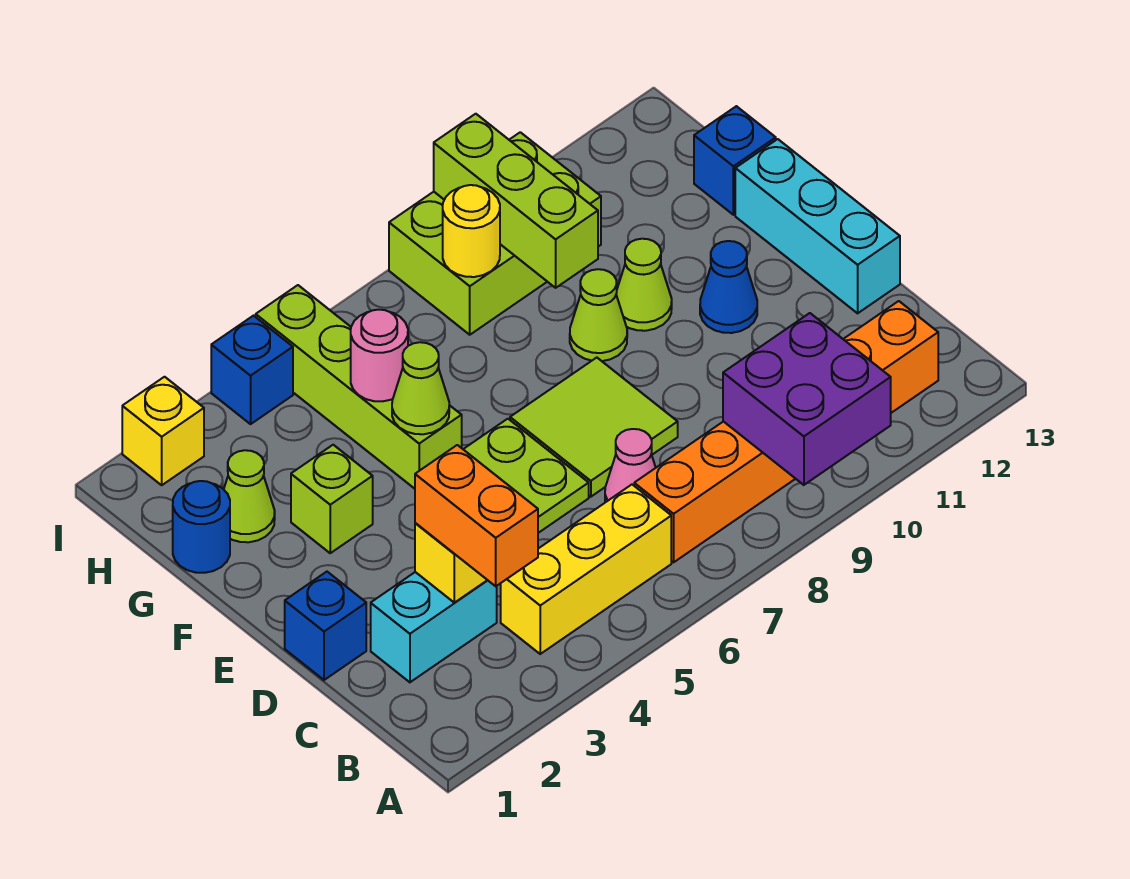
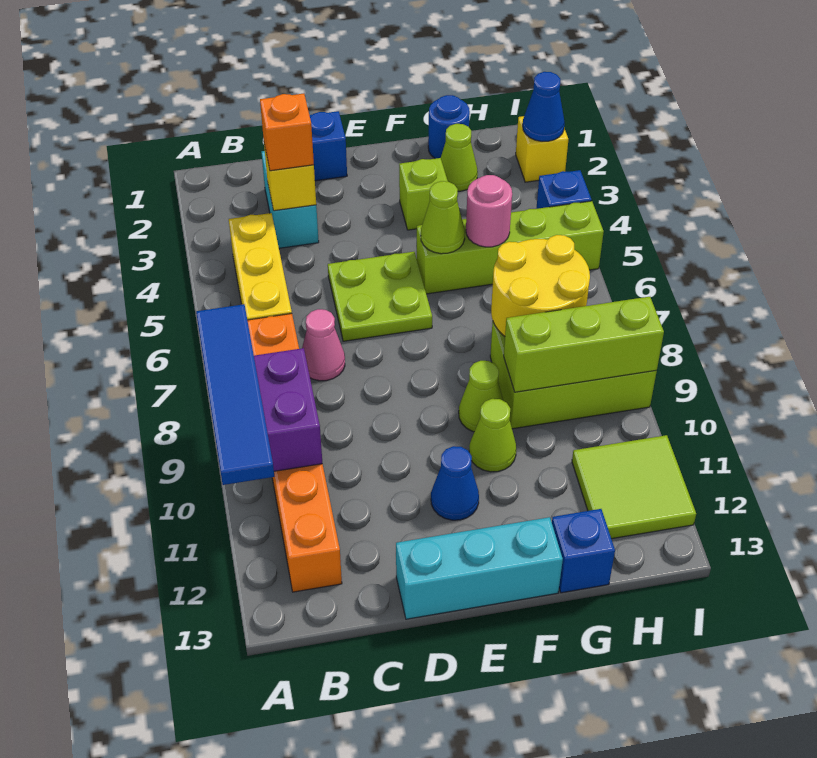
none -> blue tile A8:A11 level 3
orange brick B3:C3 level 3 -> orange brick C3 level 3
lime tile D7:E8 level 1 -> lime tile H11:I12 level 1
lime brick H8:I10 level 1 -> lime brick G8:I9 level 1
yellow round brick H8 level 2 -> yellow round brick G7:H8 level 2
none -> blue cone I2 level 2

